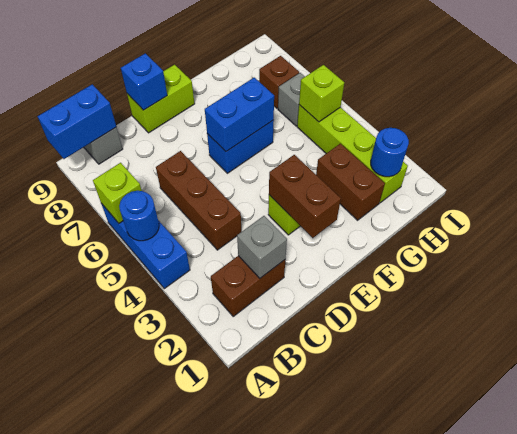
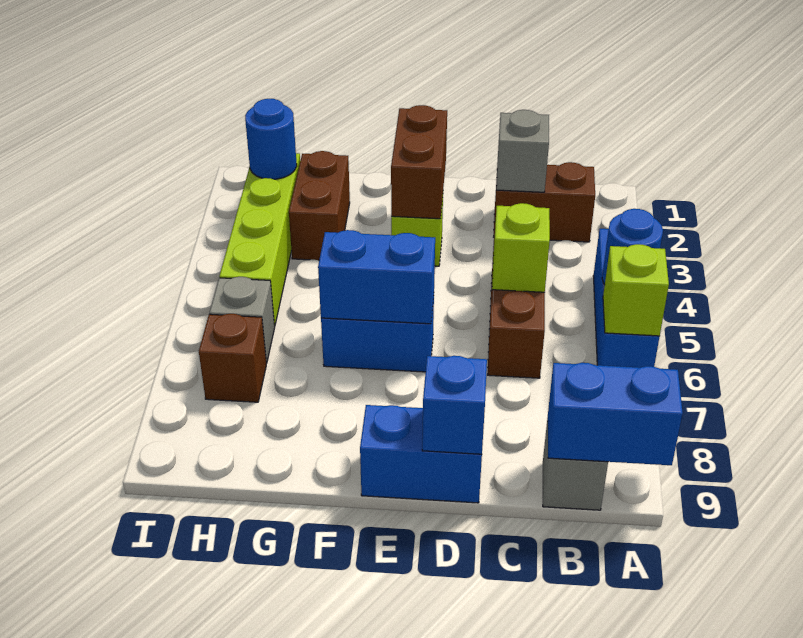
lime brick D9:E9 level 1 -> blue brick D9:E9 level 1
lime brick H5 level 2 -> lime brick C5 level 2

